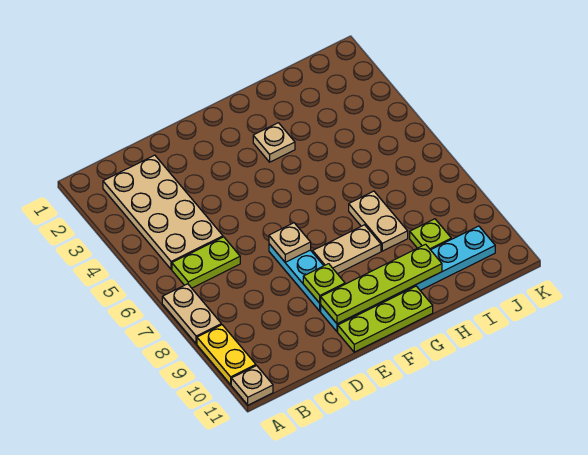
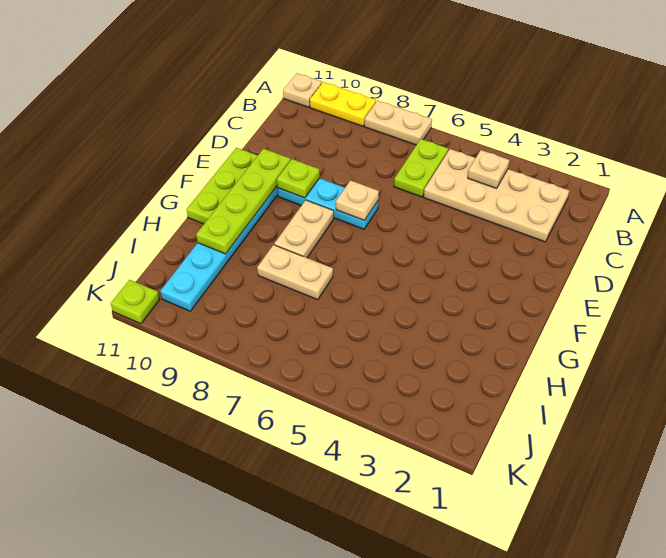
tan plate G3 level 1 -> tan plate B4 level 2
lime plate I9 level 1 -> lime plate K11 level 1

